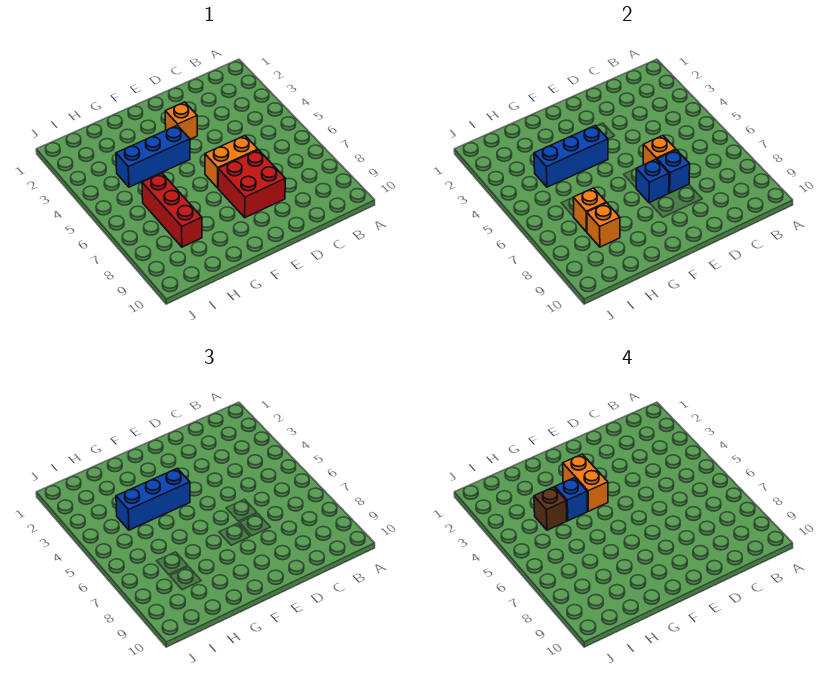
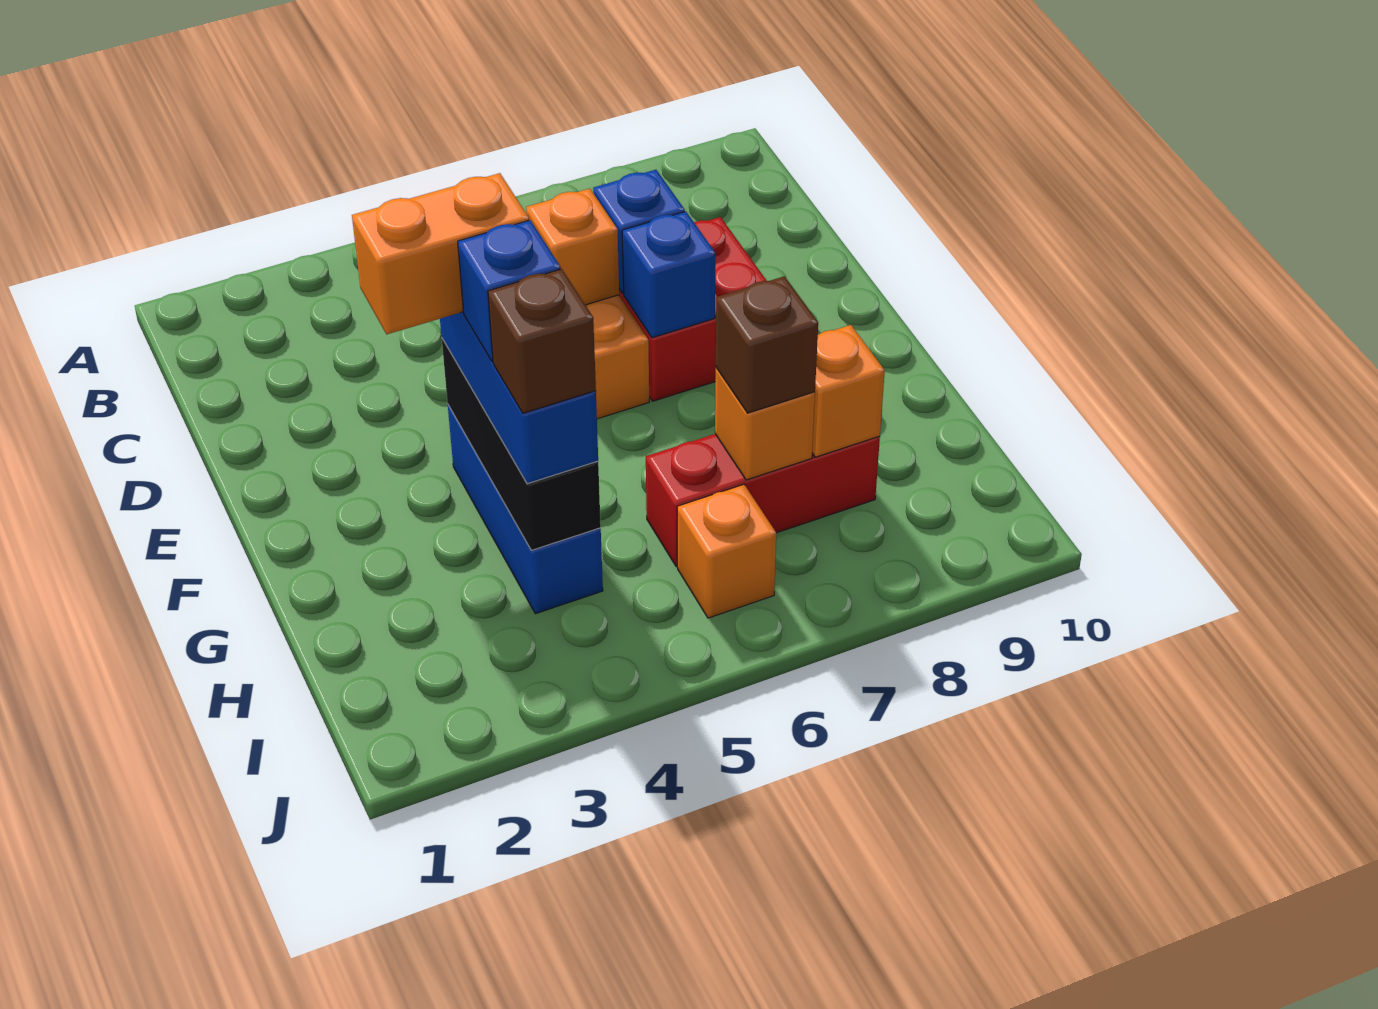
orange brick E3 level 1 -> orange brick I6 level 1
blue brick F4:H4 level 2 -> black brick F4:H4 level 2
none -> brown brick H7 level 3

